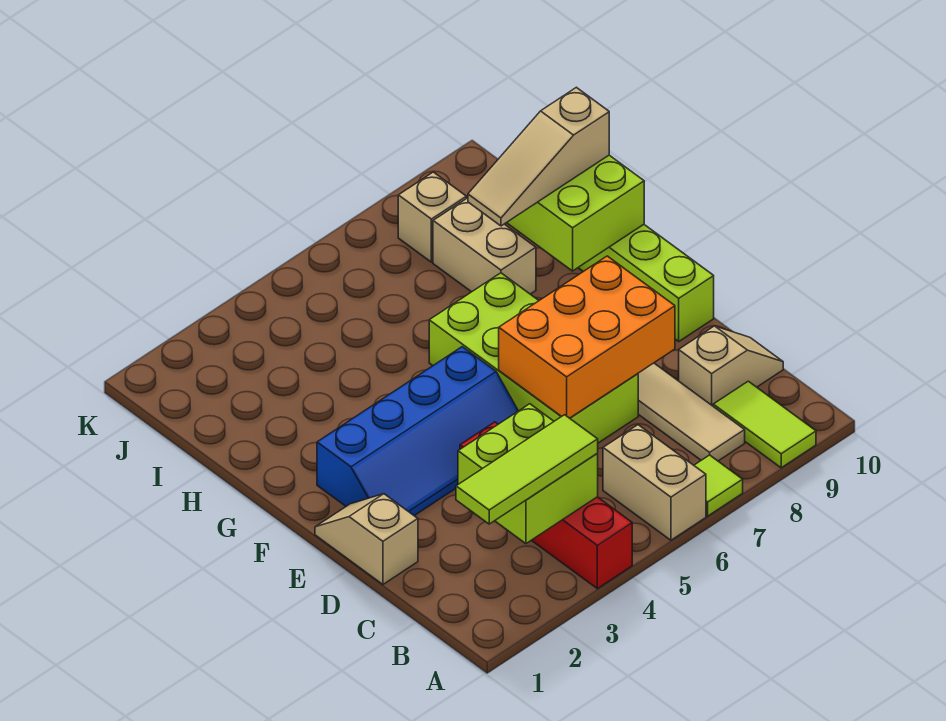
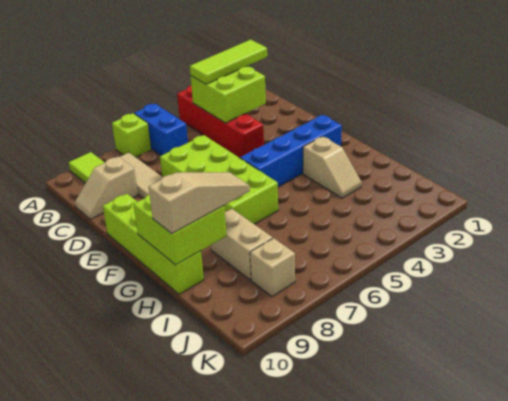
tan brick A6:B6 level 1 -> blue brick A6:B6 level 1
lime tile A7 level 1 -> lime brick A7 level 1
tan slope D1:E1 level 1 top D -> tan slope G3:H3 level 1 top G
orange brick D6:E8 level 2 -> none

